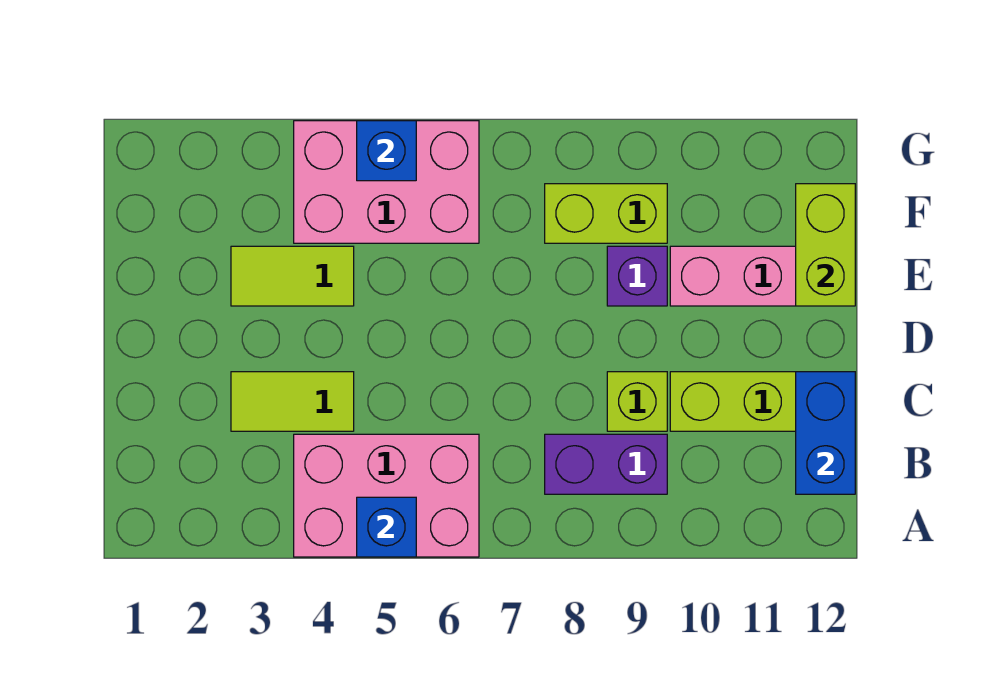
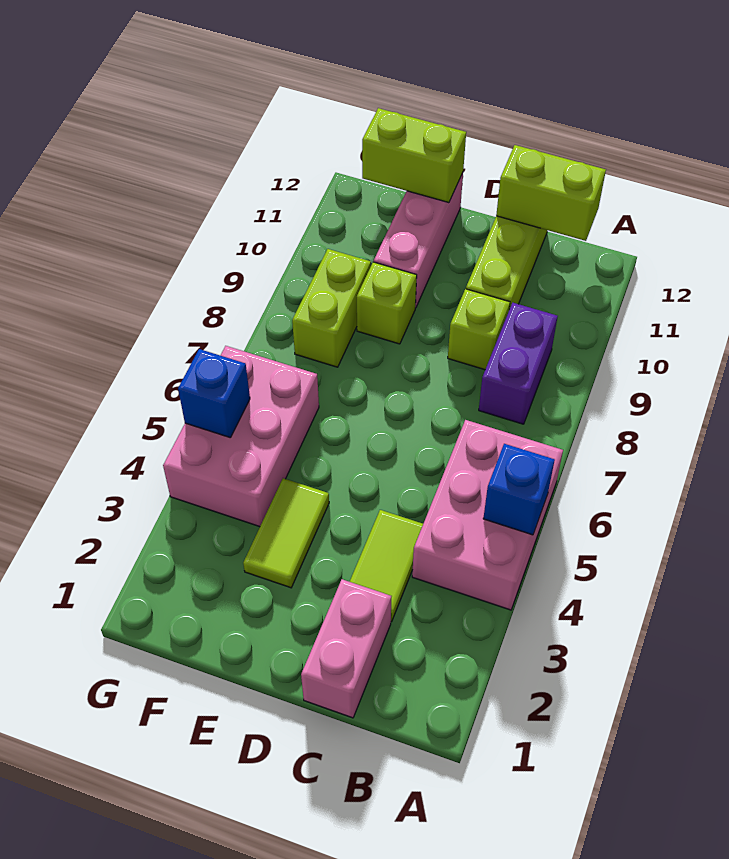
blue brick B12:C12 level 2 -> lime brick B12:C12 level 2
none -> pink brick C1:C2 level 1
purple brick E9 level 1 -> lime brick E9 level 1

